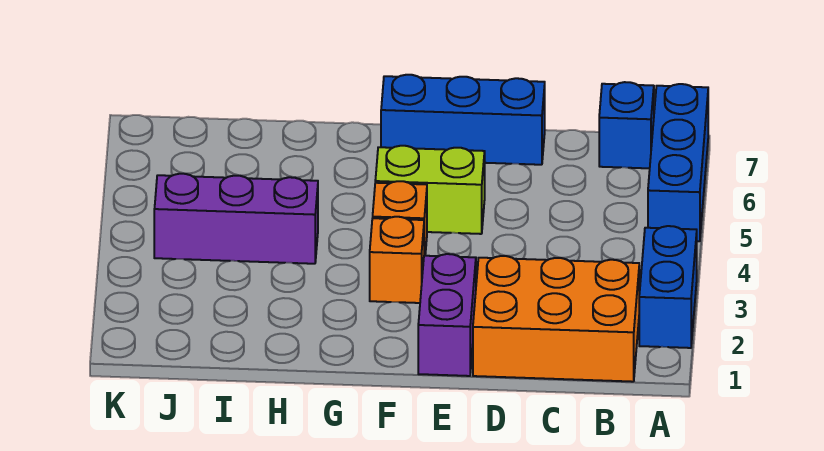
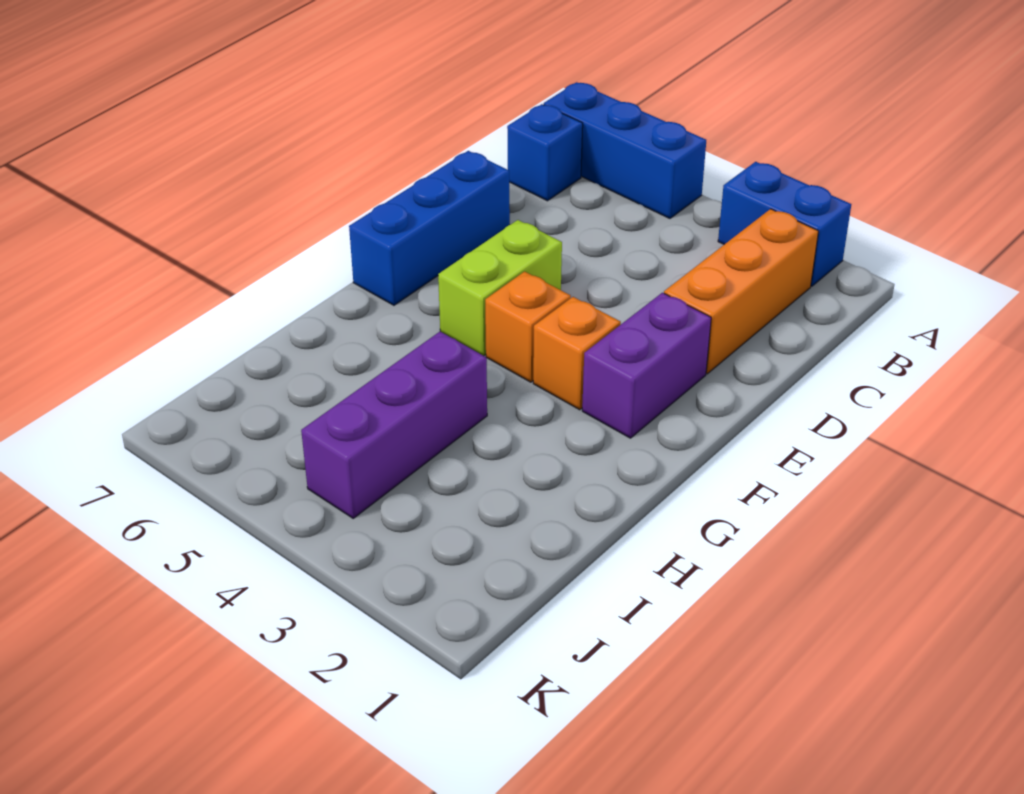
orange brick B1:D2 level 1 -> orange brick B2:D2 level 1
purple brick E1:E2 level 1 -> purple brick E2:F2 level 1

